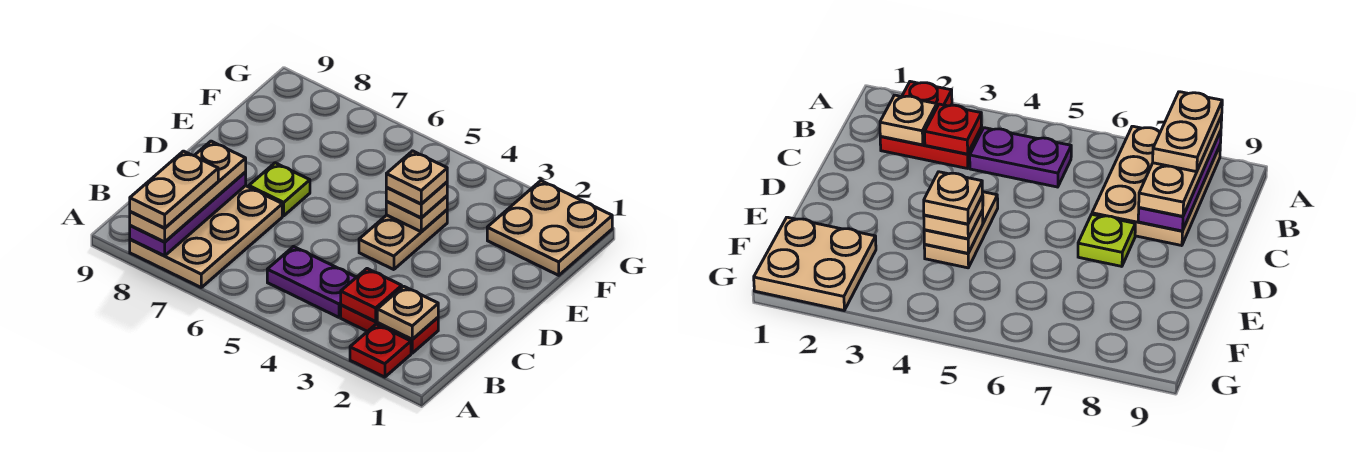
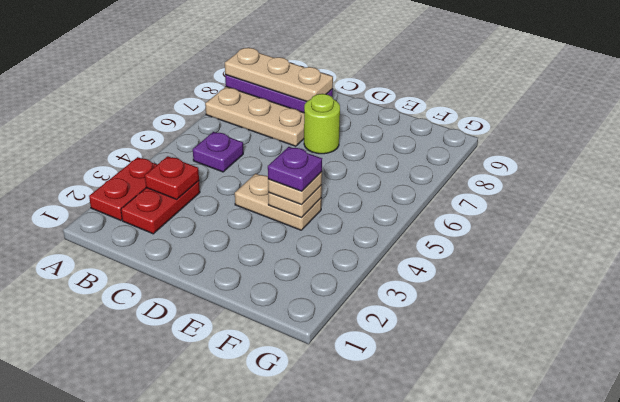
red plate A2 level 1 -> red plate A2:A3 level 1
tan plate A8:B8 level 4 -> none
tan plate B2 level 2 -> none
purple plate B4:B5 level 1 -> purple plate B5 level 1
lime plate D7 level 1 -> lime round brick D7 level 1
tan plate E4 level 4 -> purple plate E4 level 4
tan plate F1:G2 level 1 -> none

